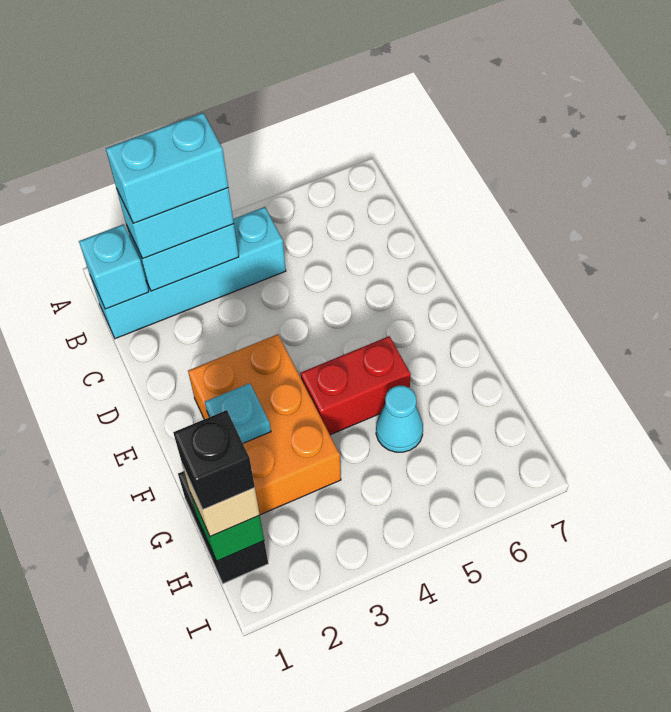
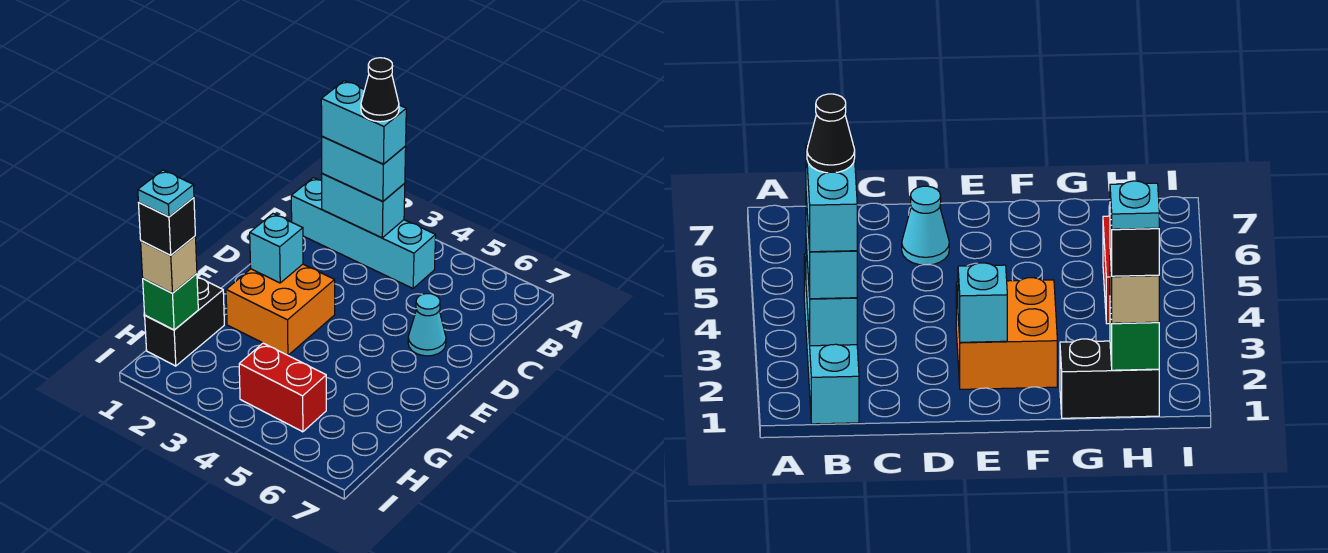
cyan brick B1 level 2 -> cyan brick E2 level 2
none -> black cone B3 level 5
orange brick E2:G3 level 1 -> orange brick E2:F3 level 1
cyan plate F2 level 2 -> cyan plate H1 level 5
red brick F4:F5 level 1 -> red brick H4:H5 level 1
cyan cone G5 level 1 -> cyan cone D6 level 1

